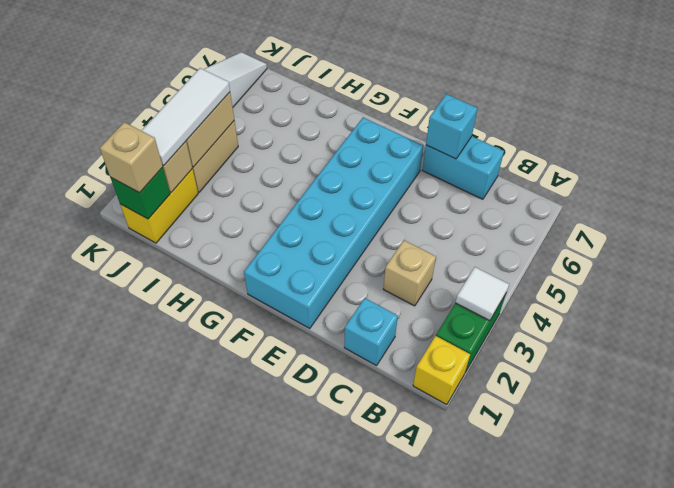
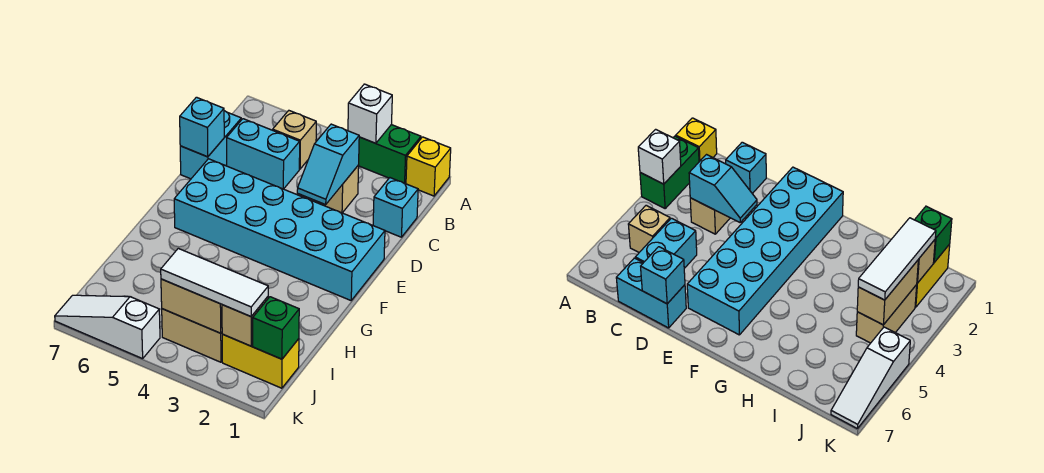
white tile A3 level 2 -> white brick A3 level 2
none -> cyan slope C3:D3 level 2 top C
none -> cyan brick C5:C6 level 1
tan brick J1 level 3 -> tan brick B5 level 1

